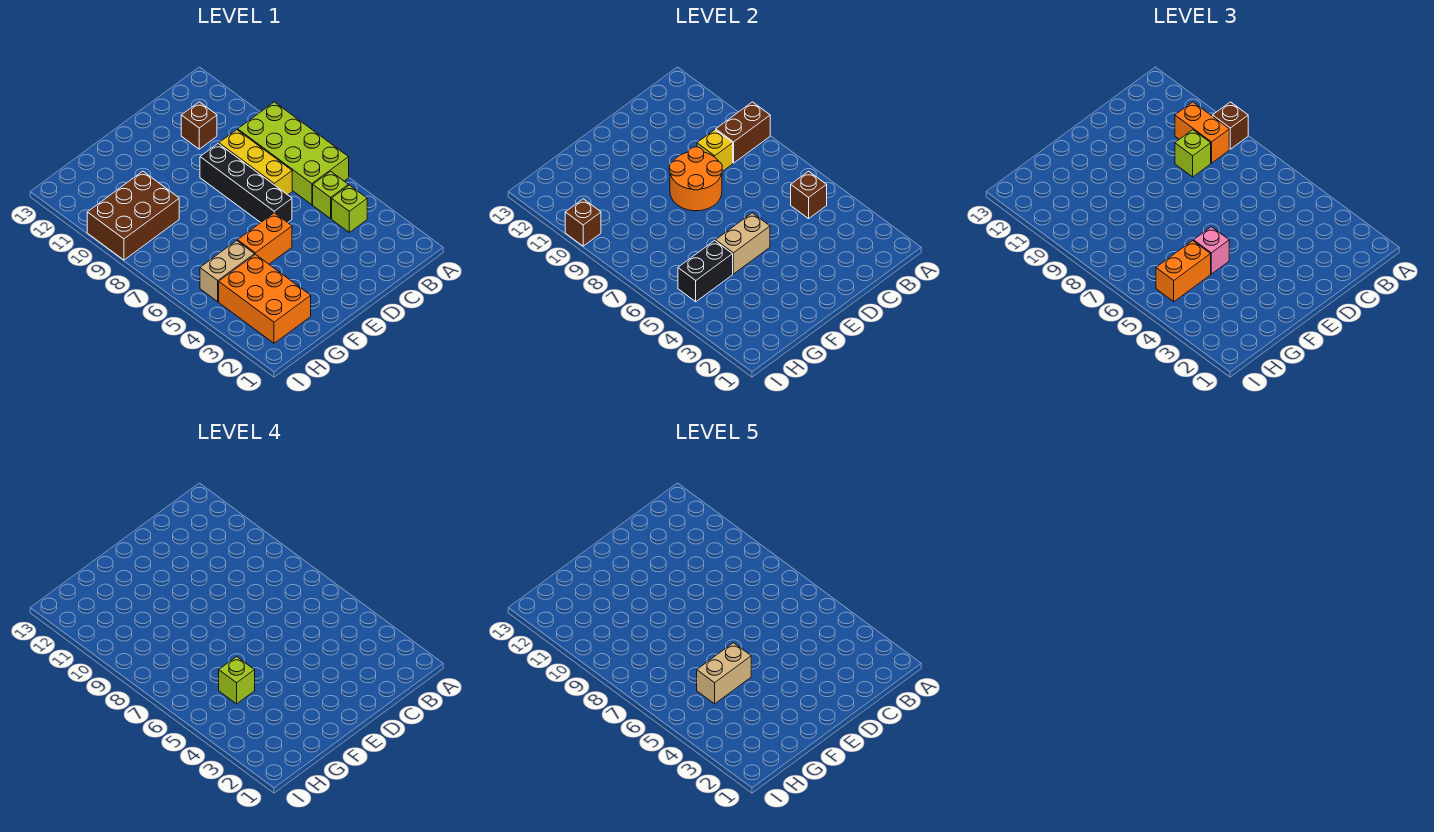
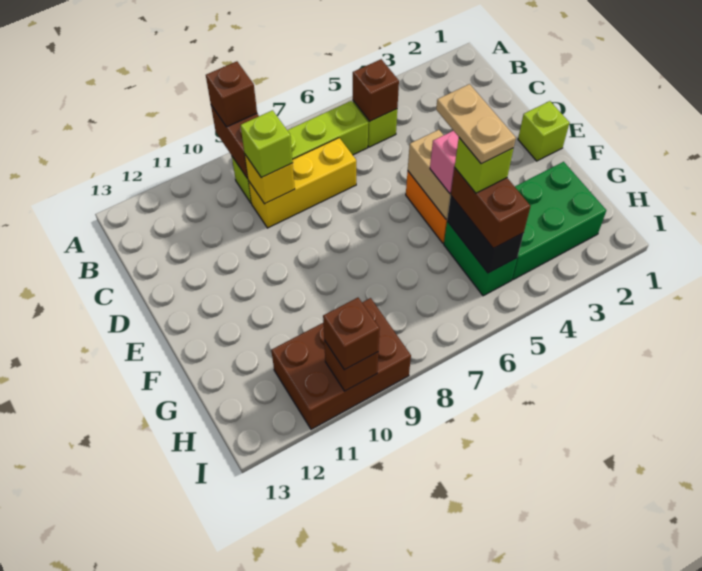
lime brick A6:B9 level 1 -> lime brick B6:B9 level 1
lime brick B4 level 1 -> lime brick E1 level 1
orange brick B9:B10 level 3 -> none
brown brick C11 level 1 -> brown brick I10 level 3
black brick D6:D9 level 1 -> none
orange round brick D8:E9 level 2 -> none
tan brick F5:G5 level 5 -> tan plate F5:G5 level 5
orange brick G2:H4 level 1 -> green brick G2:H4 level 1
tan brick G5:H5 level 1 -> green brick G5:H5 level 1
orange brick G5:H5 level 3 -> brown brick G5:H5 level 3
brown brick G9:I10 level 1 -> brown brick H9:I11 level 1

